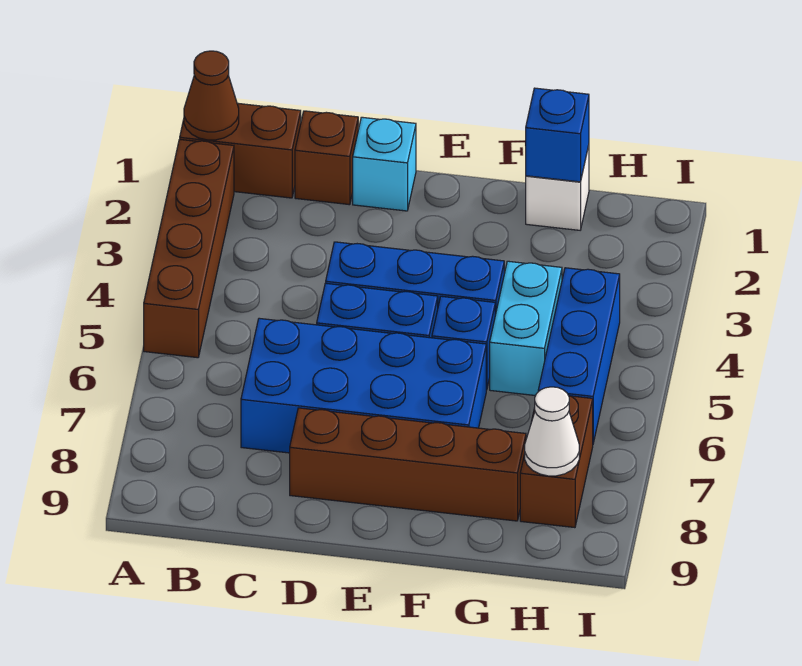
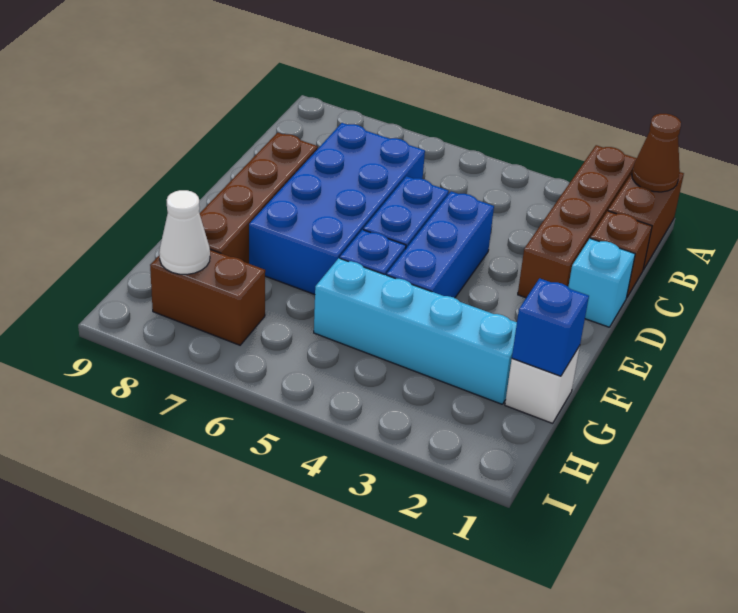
brown brick A2:A5 level 1 -> brown brick A2:D2 level 1
cyan brick G4:G5 level 1 -> cyan brick G2:G5 level 1
blue brick H4:H6 level 1 -> none

